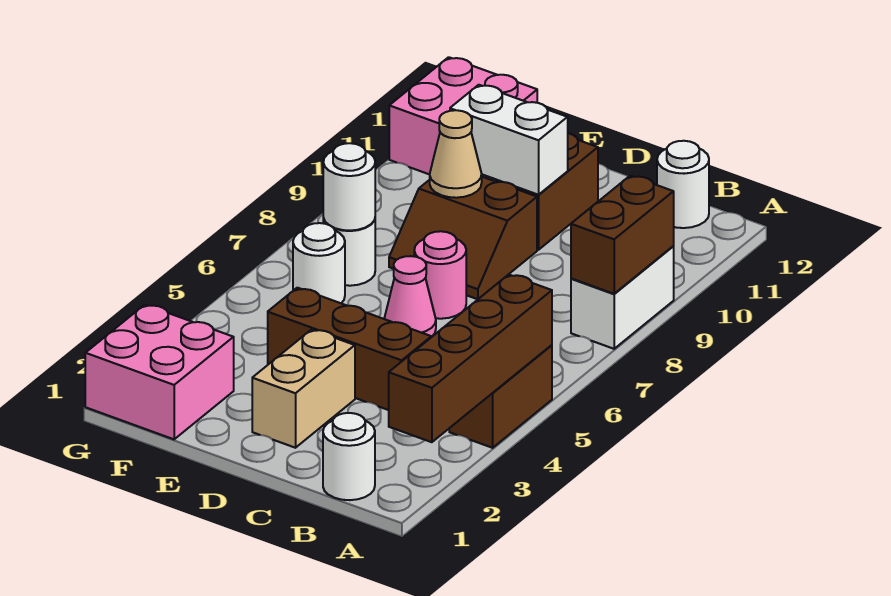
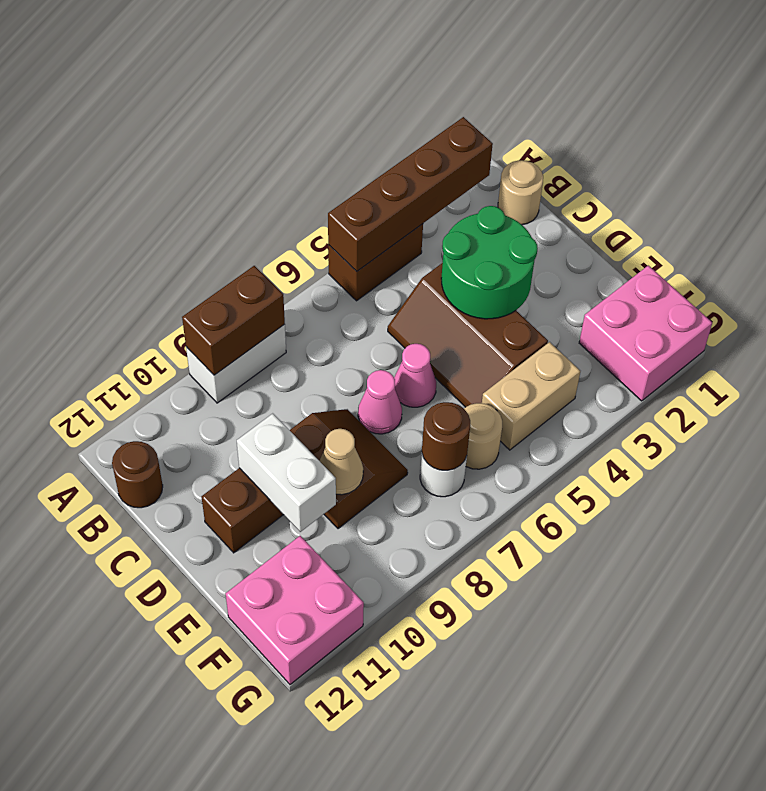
white round brick B1 level 1 -> tan round brick B1 level 1
white round brick B12 level 1 -> brown round brick B12 level 1
none -> green round brick C3:D4 level 2
tan brick D2:D3 level 1 -> tan brick F4:F5 level 1
pink round brick D7 level 1 -> pink cone D7 level 1
white round brick F6 level 1 -> tan round brick F6 level 1
white round brick F7 level 2 -> brown round brick F7 level 2

